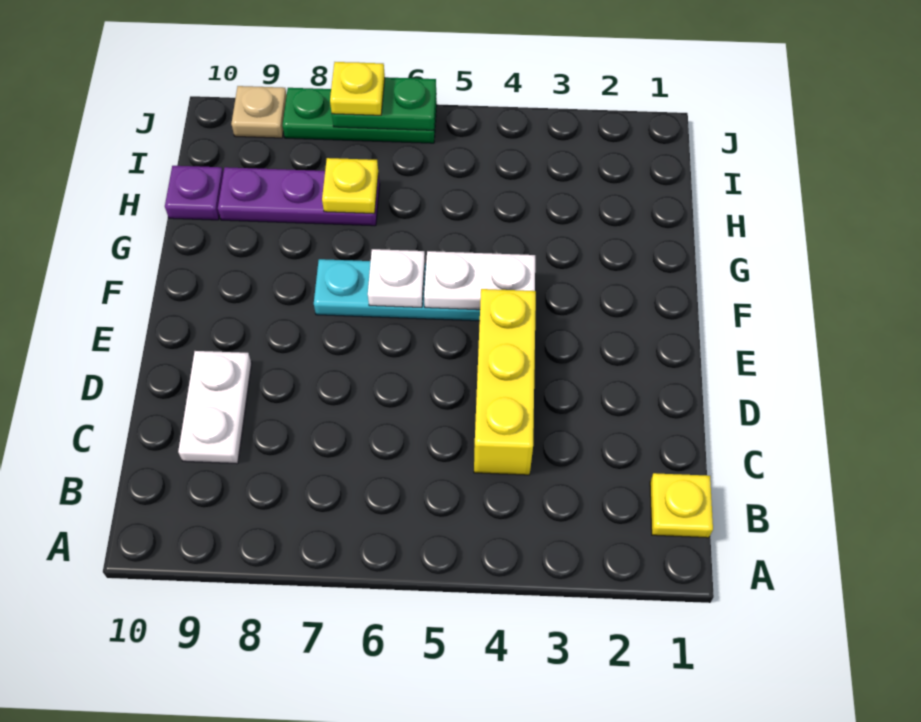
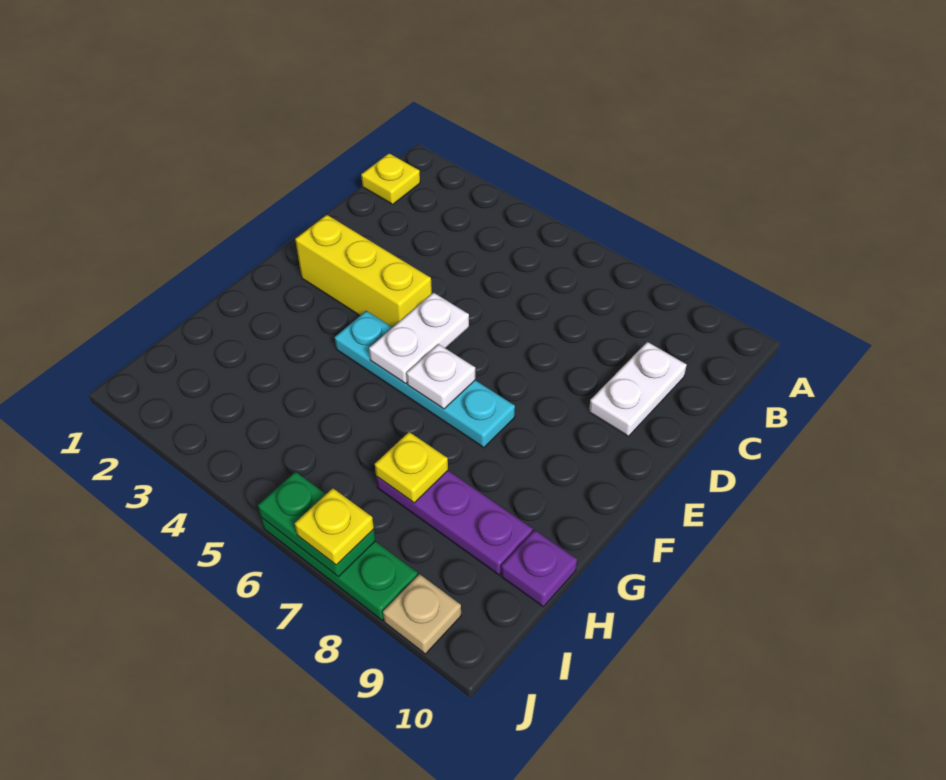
yellow brick C4:E4 level 1 -> yellow brick E2:E4 level 1
white plate F4:F5 level 2 -> white plate E5:F5 level 2

